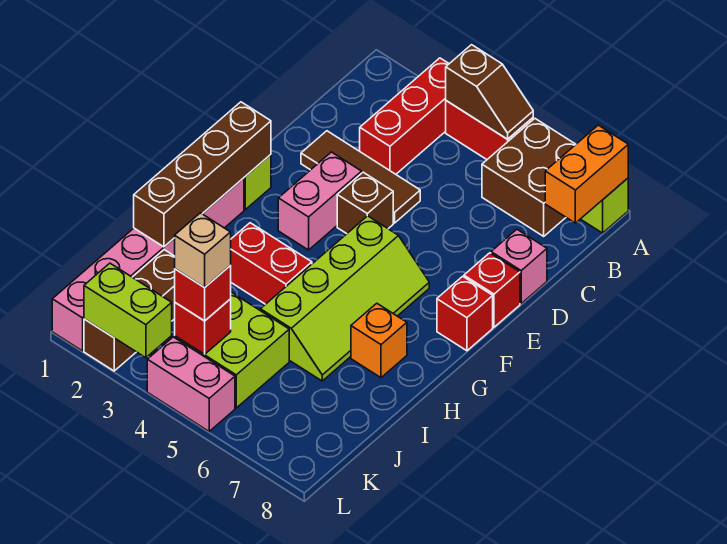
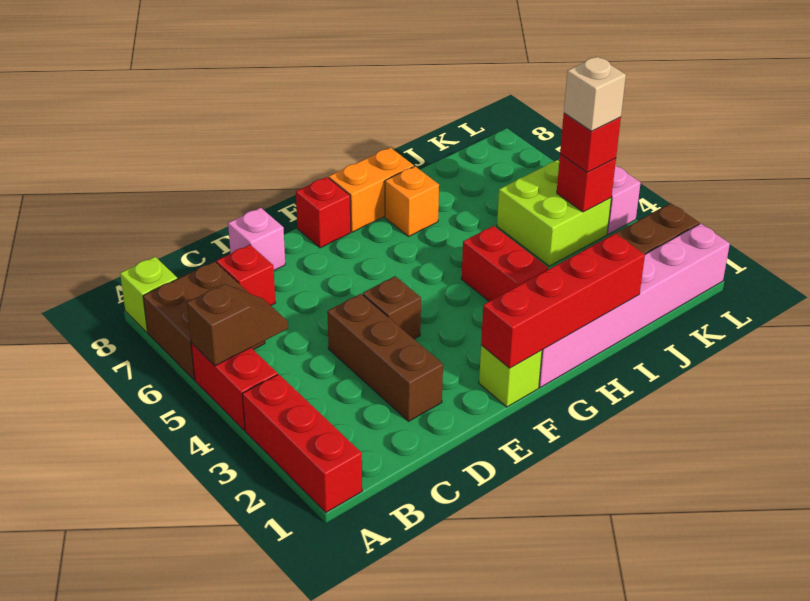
red brick A3:C3 level 1 -> red brick A1:A3 level 1
brown slope A4:A5 level 2 top 4 -> brown slope A5:B5 level 2 top A
orange brick A8:B8 level 2 -> orange brick G8:H8 level 1
brown tile D2:D4 level 1 -> brown brick D2:D4 level 1
pink brick E3:F3 level 1 -> none
red brick E8 level 1 -> red brick C7 level 1
brown brick F1:I1 level 2 -> red brick F1:I1 level 2
lime slope F5:I6 level 1 top 5 -> none
lime brick L2:L3 level 2 -> none

